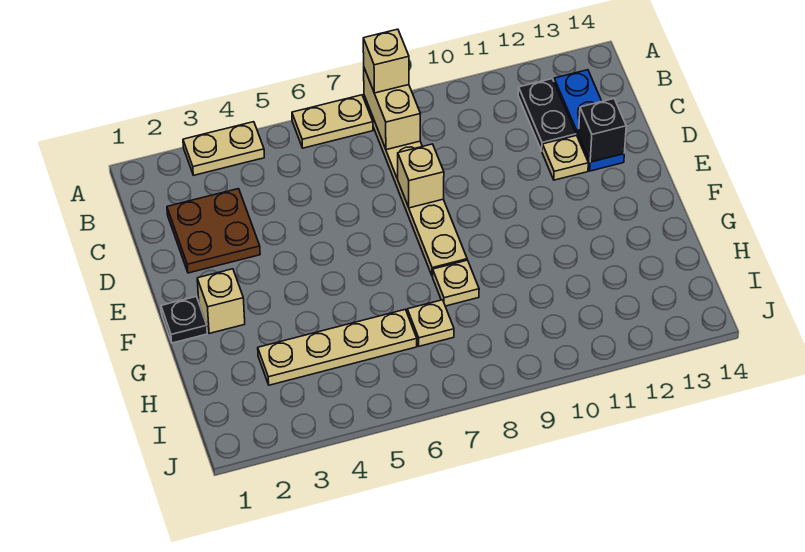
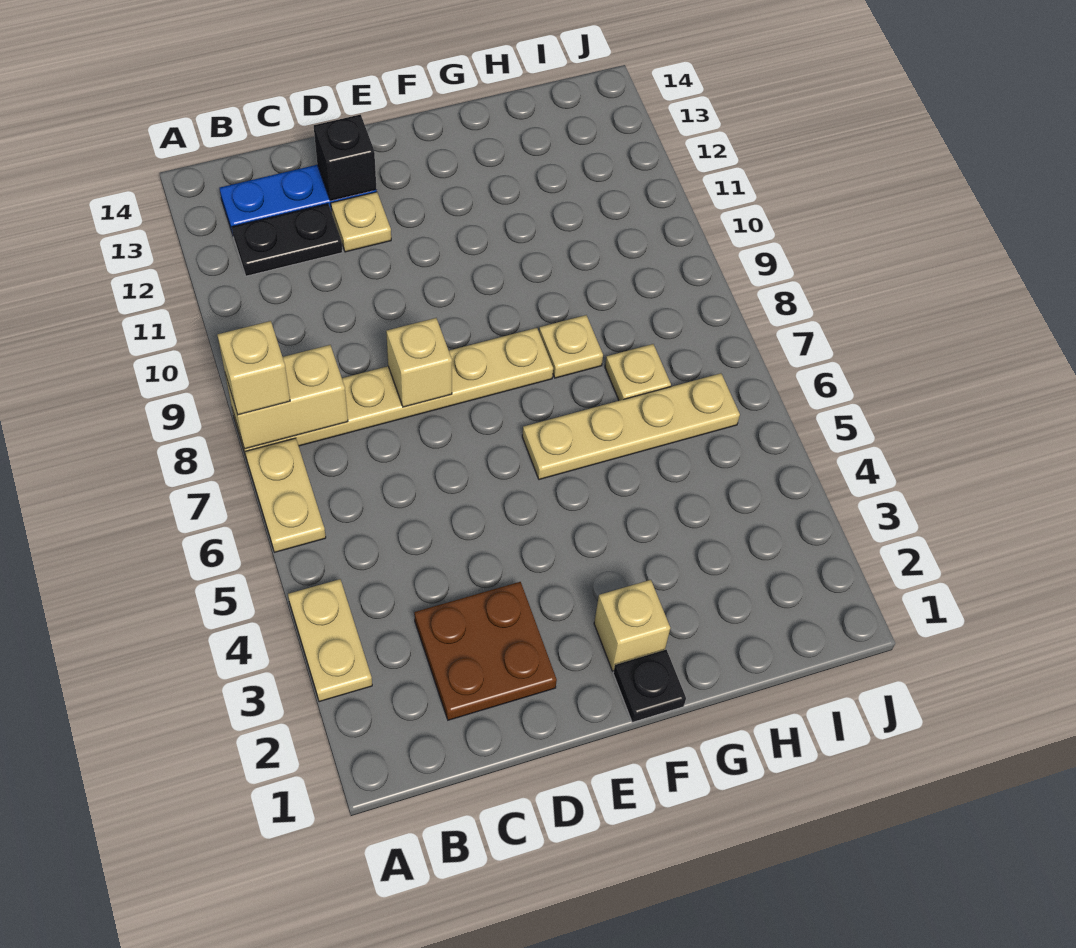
tan plate H3:H6 level 1 -> tan plate F6:I6 level 1

